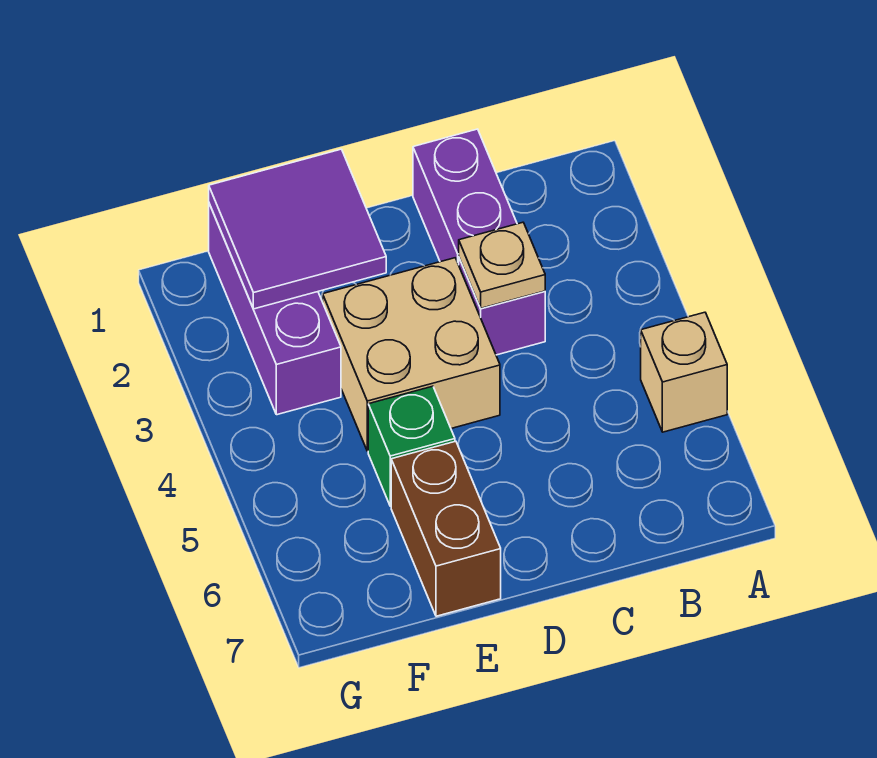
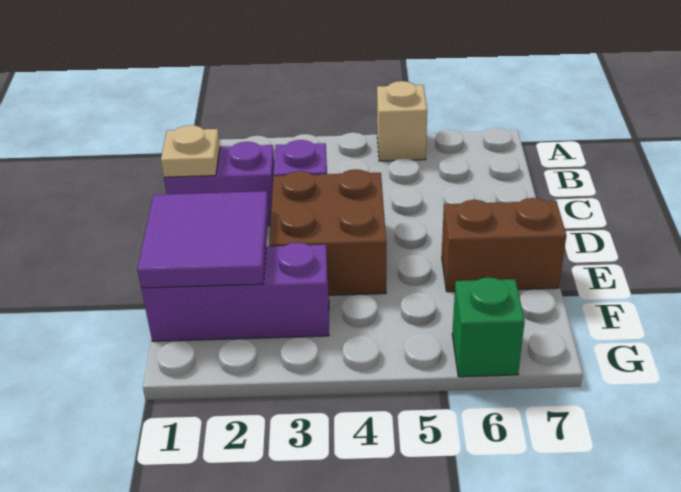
tan plate C3 level 2 -> tan plate C1 level 2
tan brick D3:E4 level 1 -> brown brick D3:E4 level 1
green brick E5 level 1 -> green brick G6 level 1

